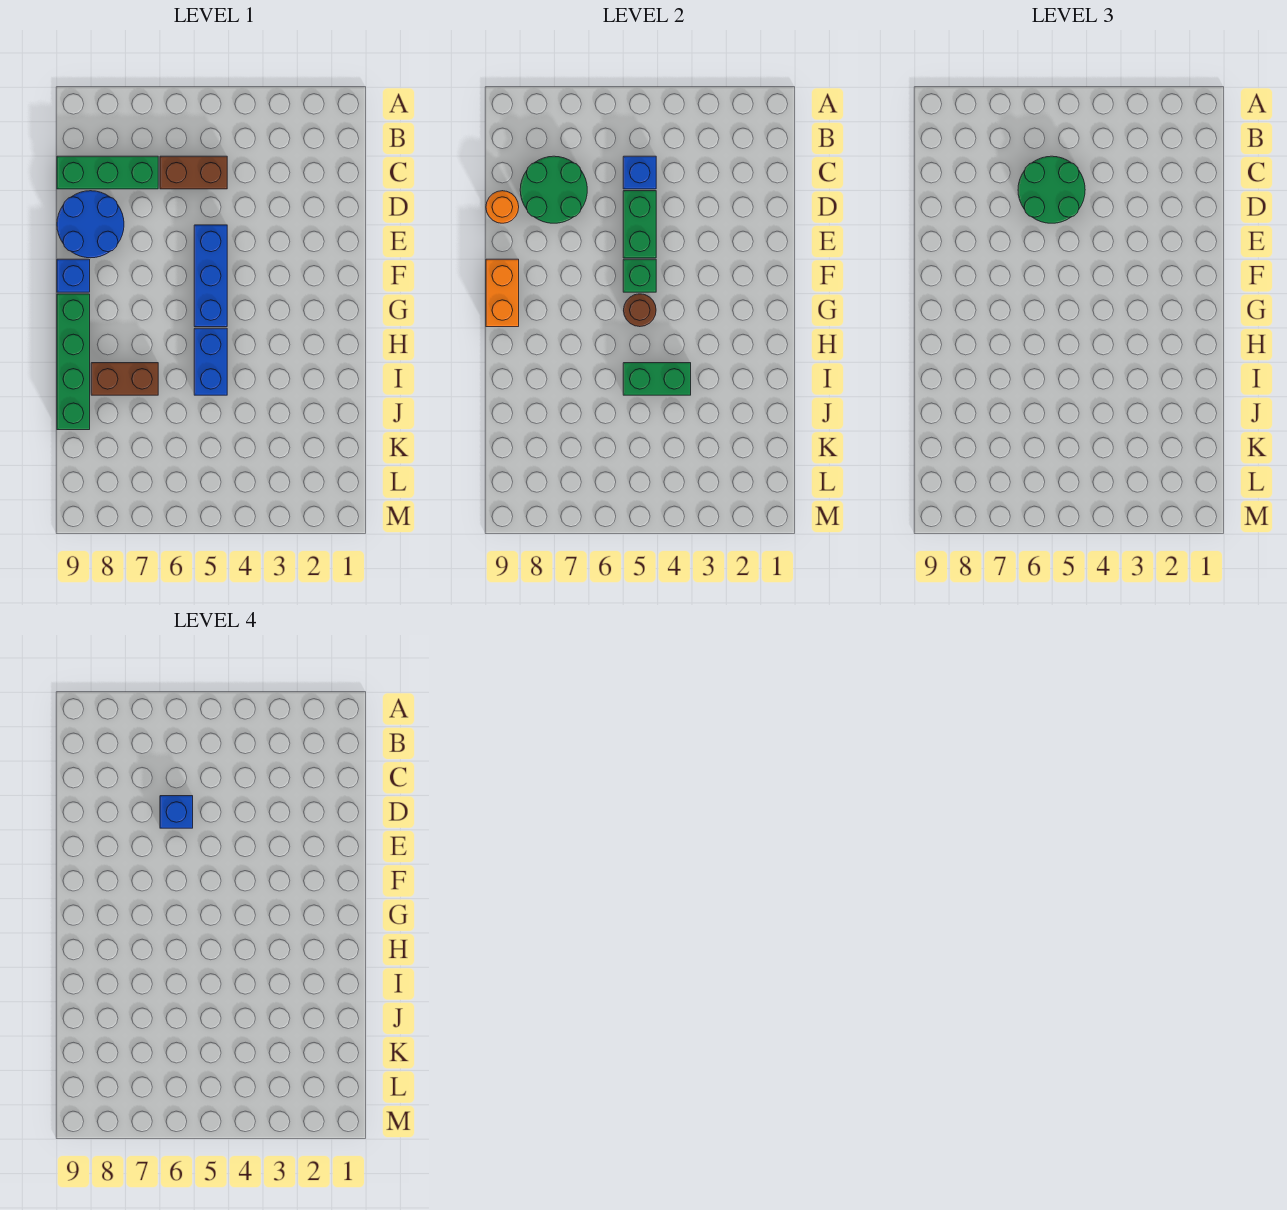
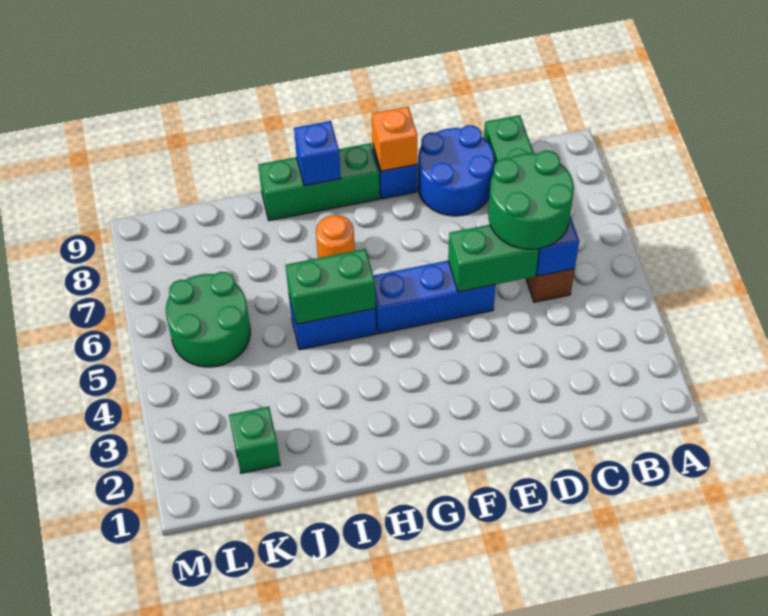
green round brick C7:D8 level 2 -> green round brick K5:L6 level 1
blue brick D6 level 4 -> blue brick H9 level 2
orange round brick D9 level 2 -> orange round brick H7 level 1
green brick F5 level 2 -> green brick K2 level 1
orange brick F9:G9 level 2 -> orange brick F9 level 2
brown round brick G5 level 2 -> none
green brick G9:J9 level 1 -> green brick G9:I9 level 1
green brick I4:I5 level 2 -> green brick H5:I5 level 2
brown brick I7:I8 level 1 -> none

